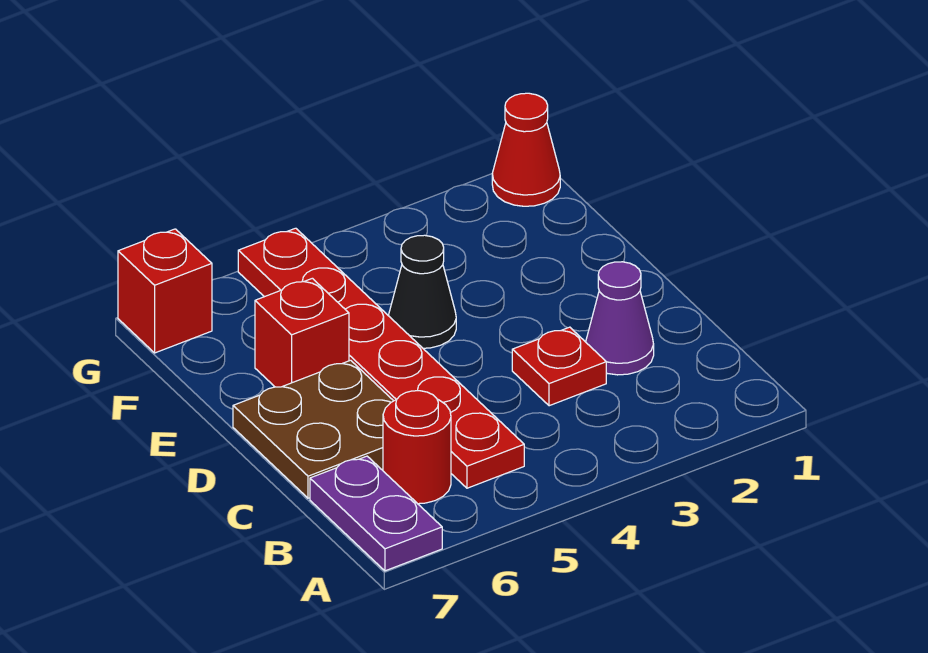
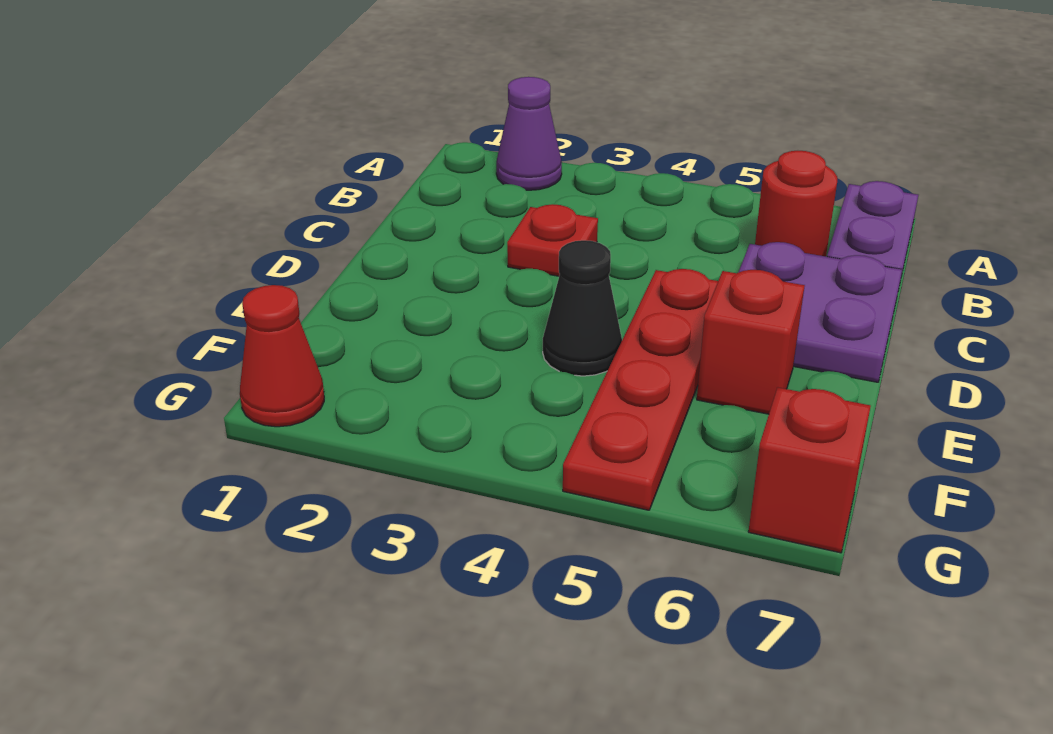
red plate B5:G5 level 1 -> red plate D5:G5 level 1
purple cone C2 level 1 -> purple cone A2 level 1
brown plate C6:D7 level 1 -> purple plate C6:D7 level 1

